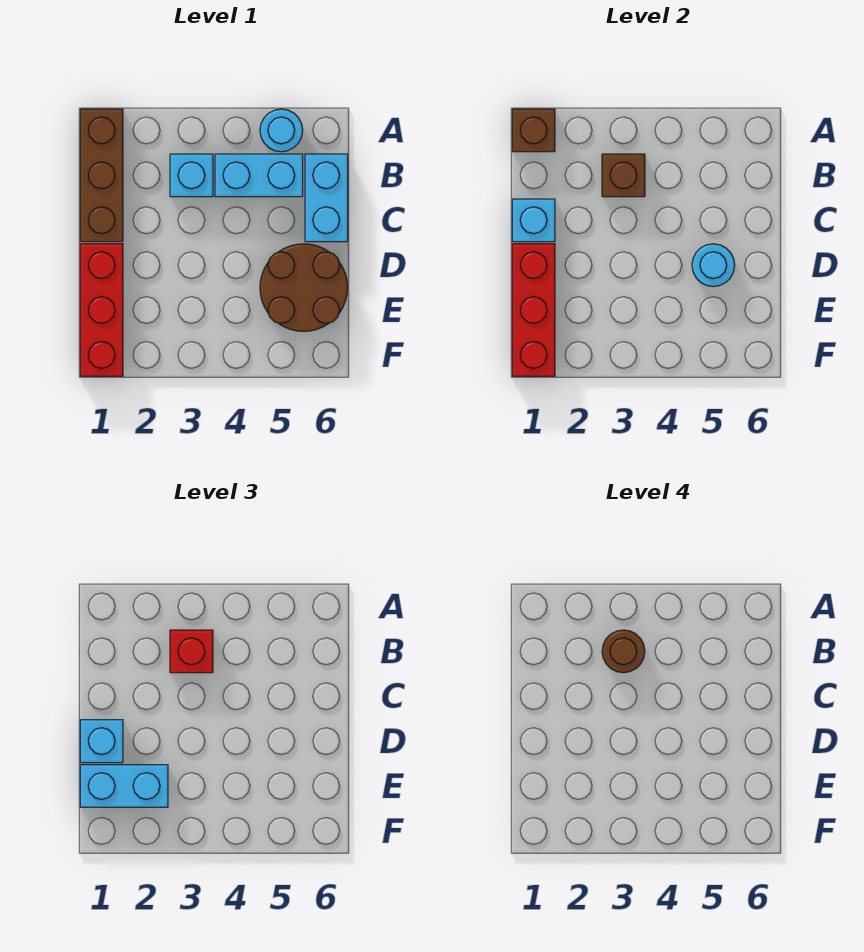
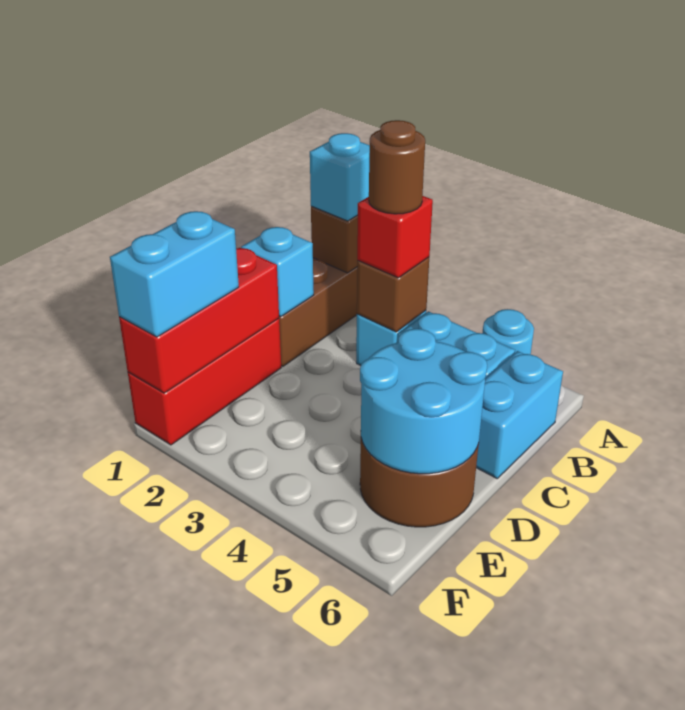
cyan brick D1 level 3 -> cyan brick A1 level 3
cyan round brick D5 level 2 -> cyan round brick D5:E6 level 2
cyan brick E1:E2 level 3 -> cyan brick E1:F1 level 3

